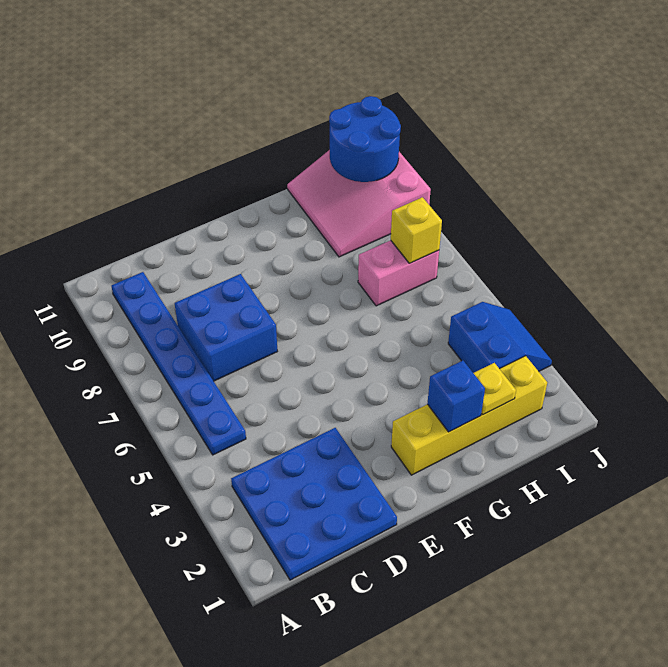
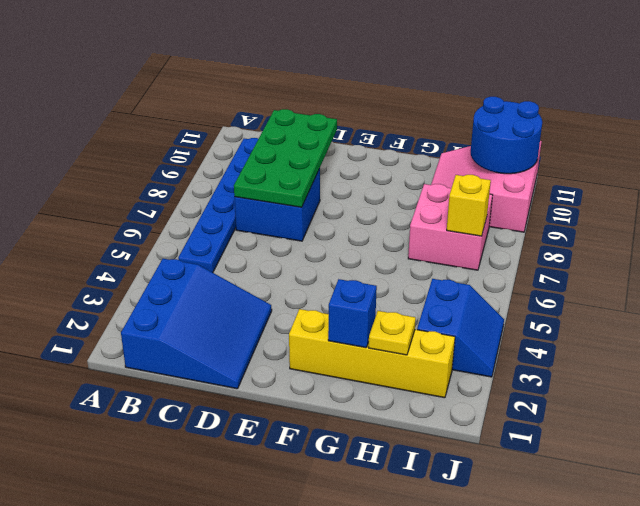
blue plate B1:D3 level 1 -> blue slope B1:D3 level 1 top B
none -> green plate C7:D10 level 2
pink brick H7:I7 level 1 -> pink brick H7:I8 level 1

